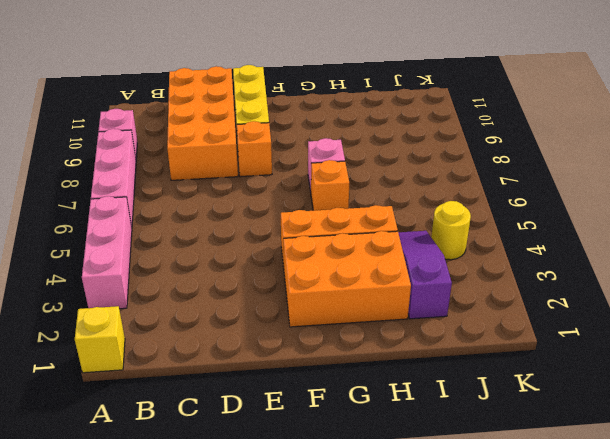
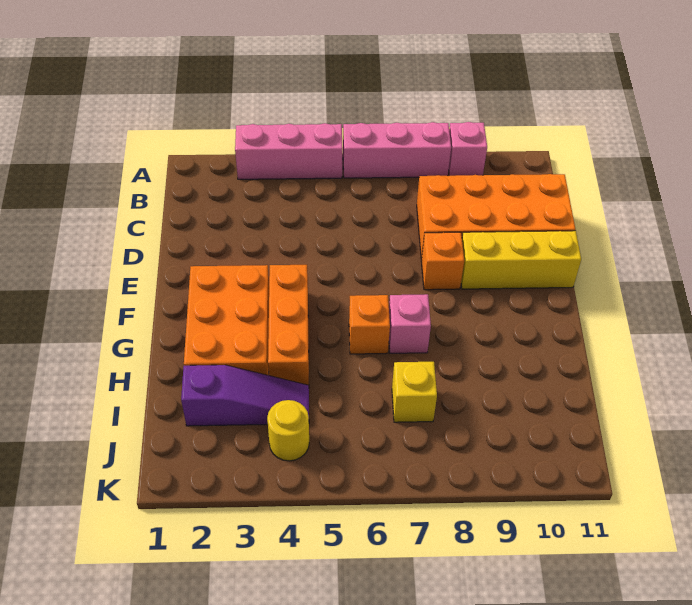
yellow brick A1 level 1 -> yellow brick I7 level 1

